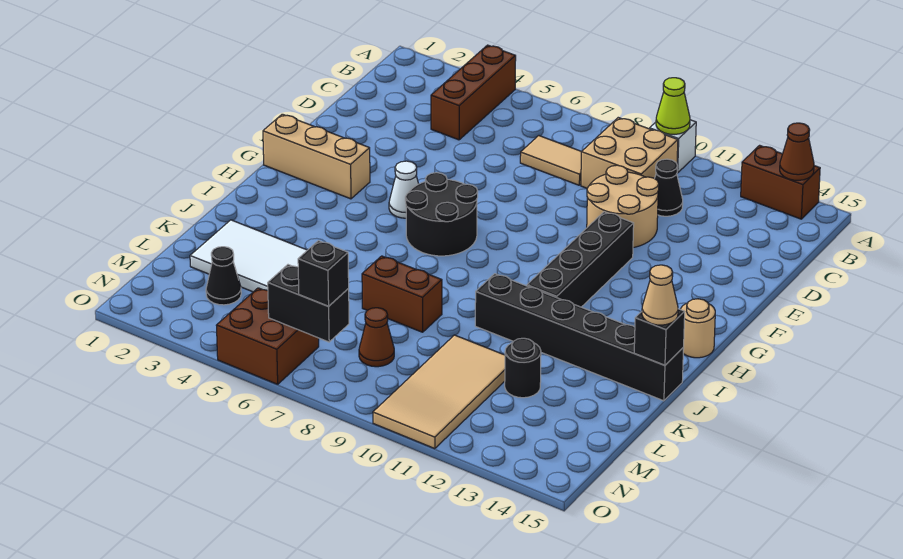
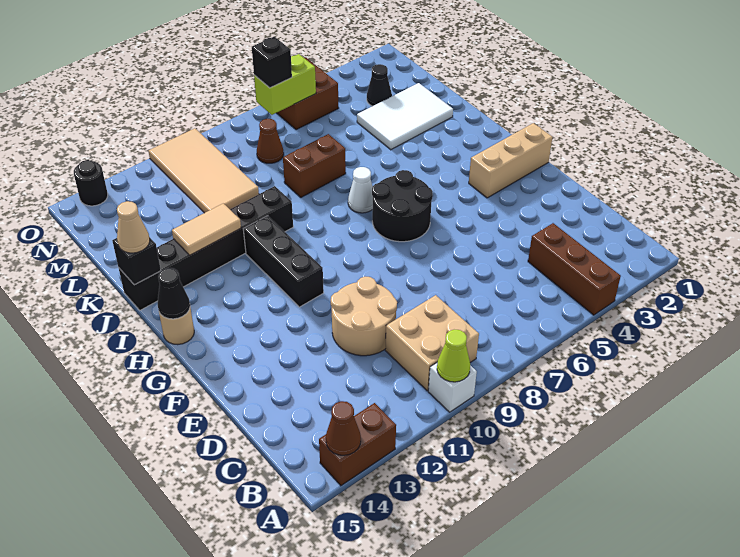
tan tile C7:C8 level 1 -> tan tile J12:J13 level 2
black cone C11 level 1 -> black cone H15 level 2
black brick F11:I11 level 1 -> black brick G11:I11 level 1
white cone G5 level 1 -> white cone I7 level 1
black round brick L12 level 1 -> black round brick O14 level 1
black brick N6:N7 level 2 -> lime brick N6:N7 level 2

